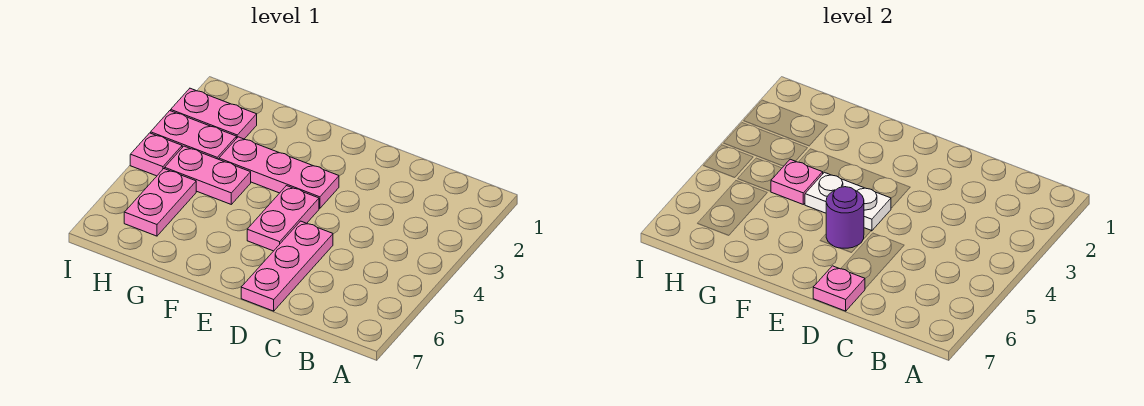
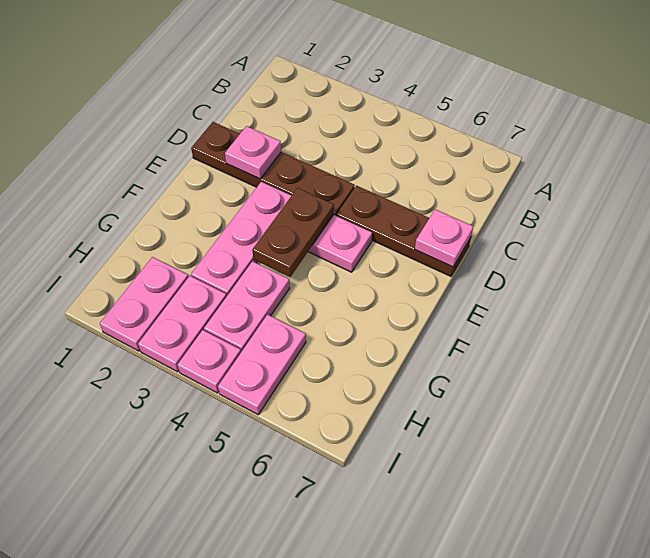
none -> brown plate D1:D4 level 1
pink plate D5:D7 level 1 -> brown plate D5:D7 level 1
white plate E4:F4 level 2 -> brown plate E4:F4 level 2
purple round brick E5 level 2 -> none
pink plate G4 level 2 -> pink plate D2 level 2
pink plate H5:H6 level 1 -> pink plate H5:I5 level 1

